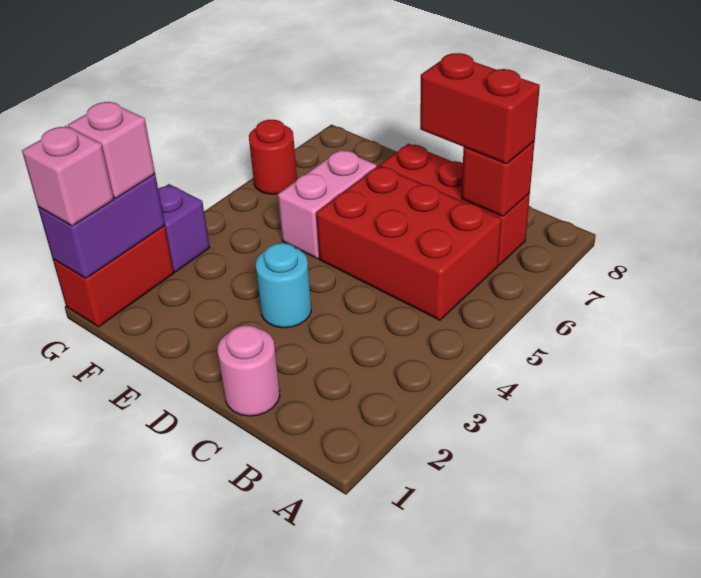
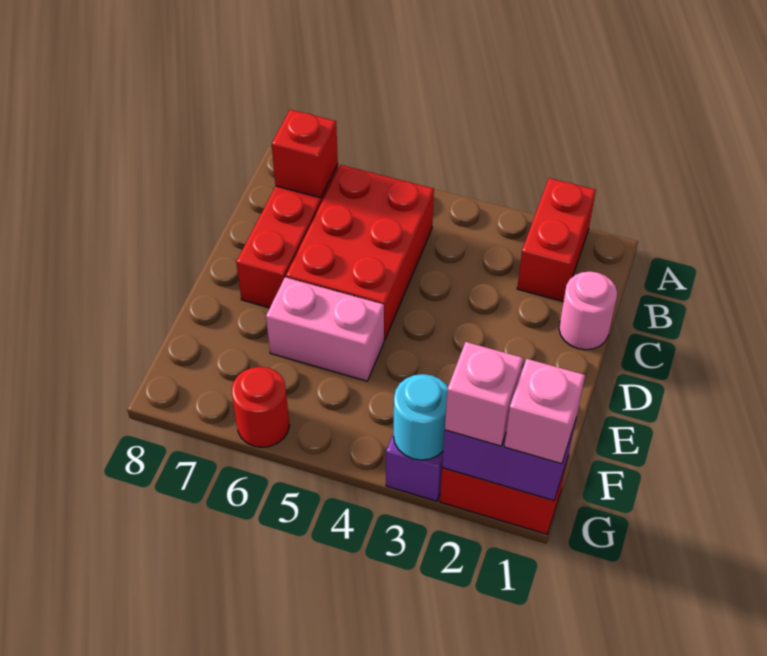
red brick B7:C7 level 3 -> red brick A2:B2 level 1
cyan round brick D3 level 1 -> cyan round brick G3 level 2

